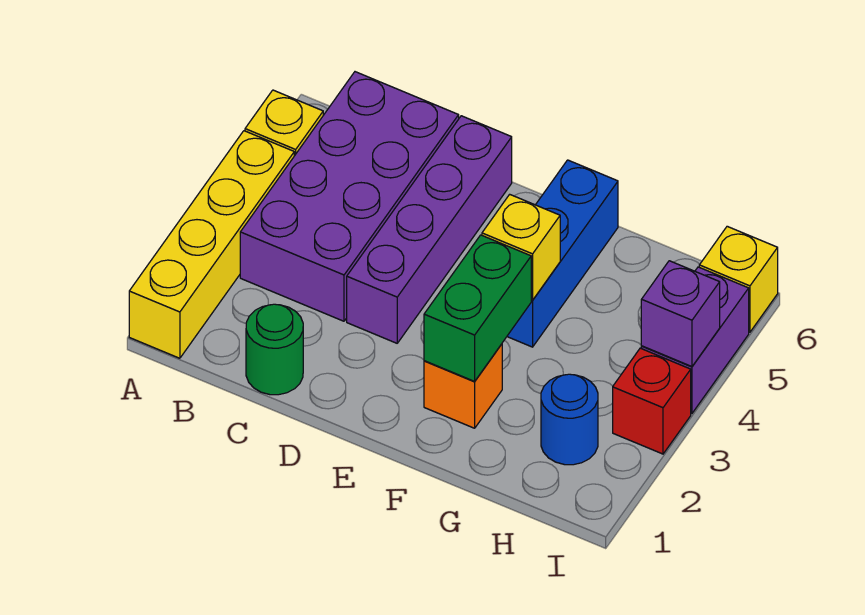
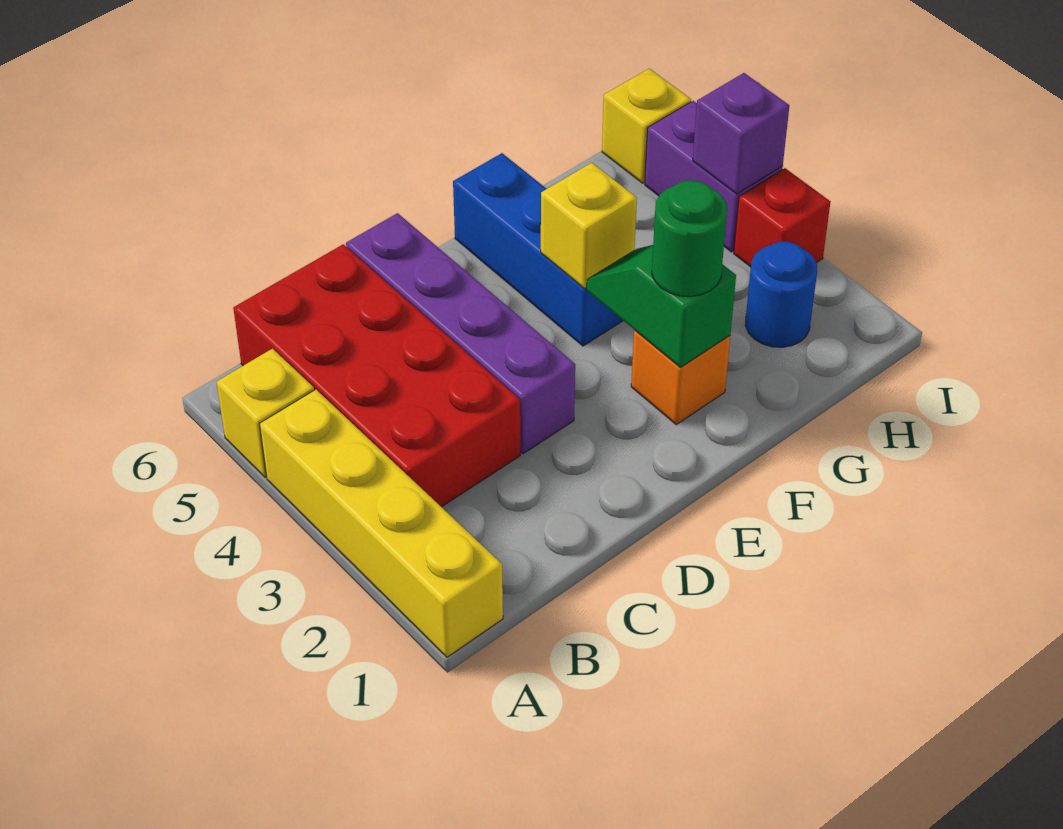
purple brick B3:C6 level 1 -> red brick B3:C6 level 1
green round brick C1 level 1 -> green round brick F2 level 3
green brick F2:F3 level 2 -> green slope F2:F3 level 2 top 2

